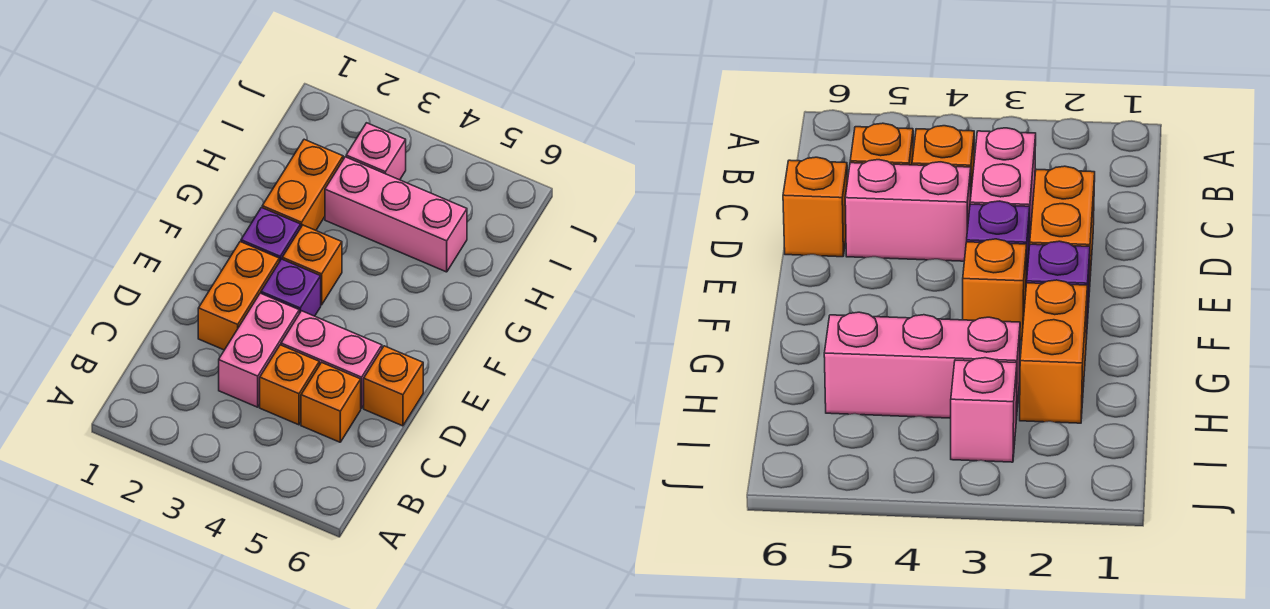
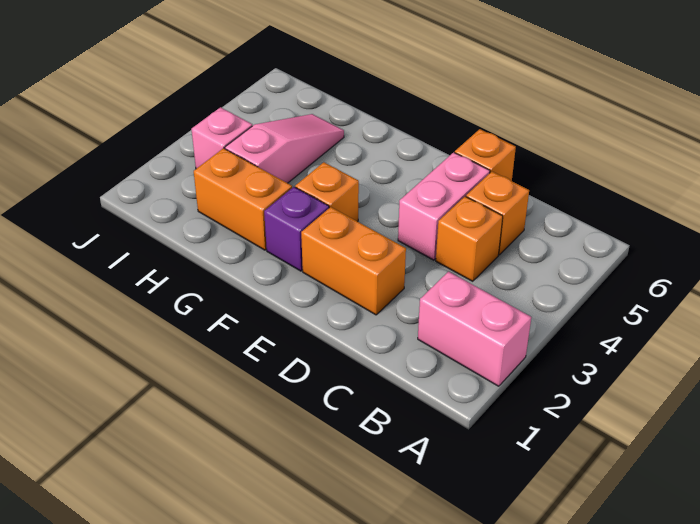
pink brick C3:D3 level 1 -> pink brick A2:B2 level 1
purple brick E3 level 1 -> none
pink brick H3:H5 level 1 -> pink slope H3:H5 level 1 top 3

